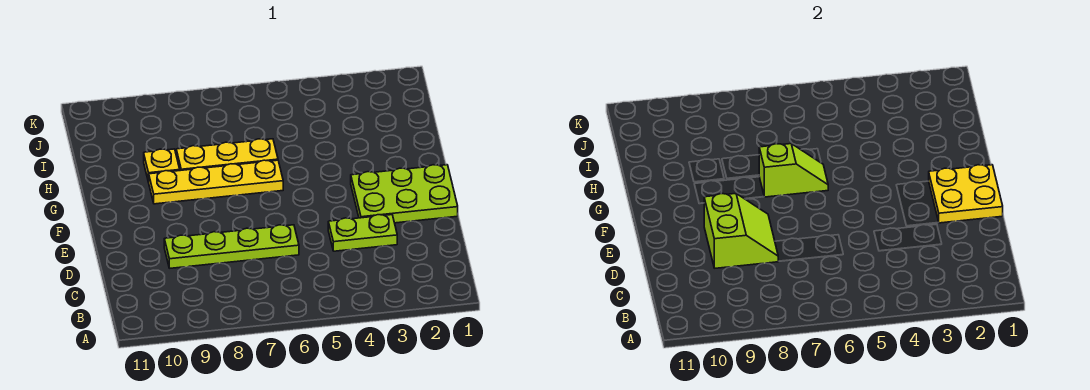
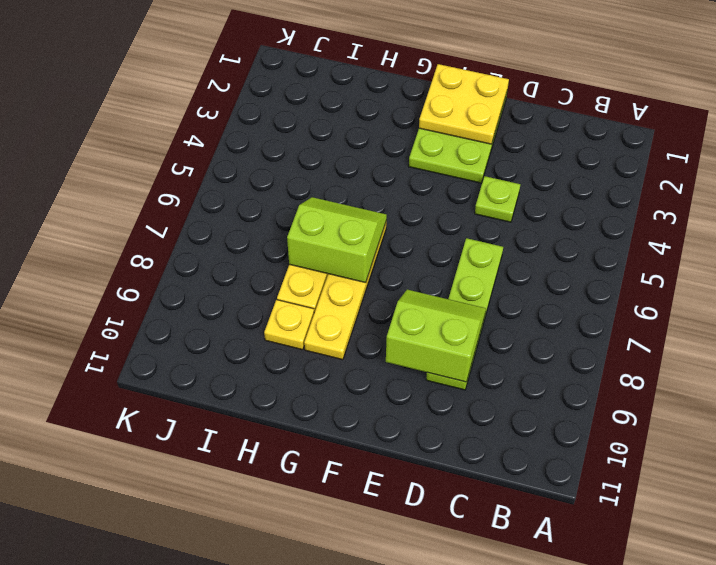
lime plate D3:D4 level 1 -> lime plate D4 level 1
lime slope G6:G7 level 2 top 7 -> lime slope G6:H7 level 2 top 7

